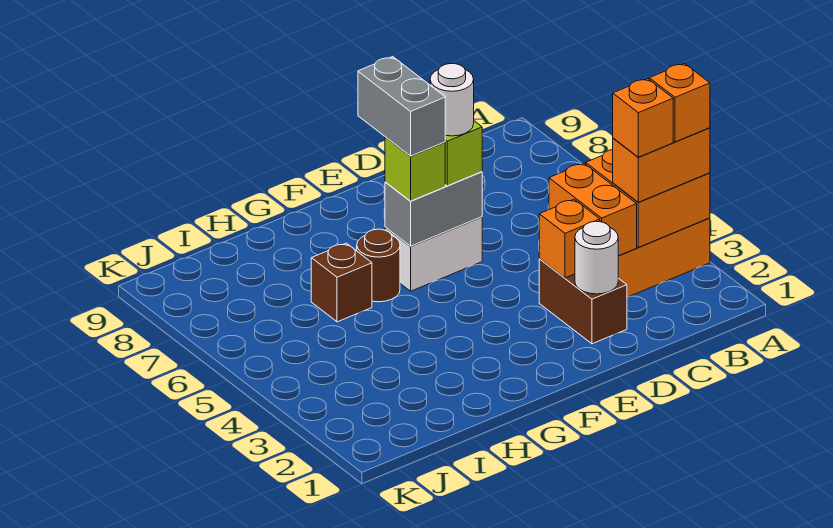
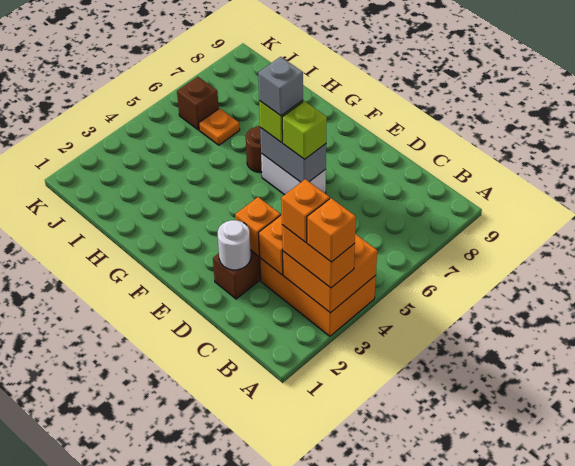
white round brick E6 level 4 -> none
grey brick F6:F7 level 4 -> grey brick F6 level 4
brown brick H6 level 1 -> brown brick J6 level 1
none -> orange plate I6 level 1

